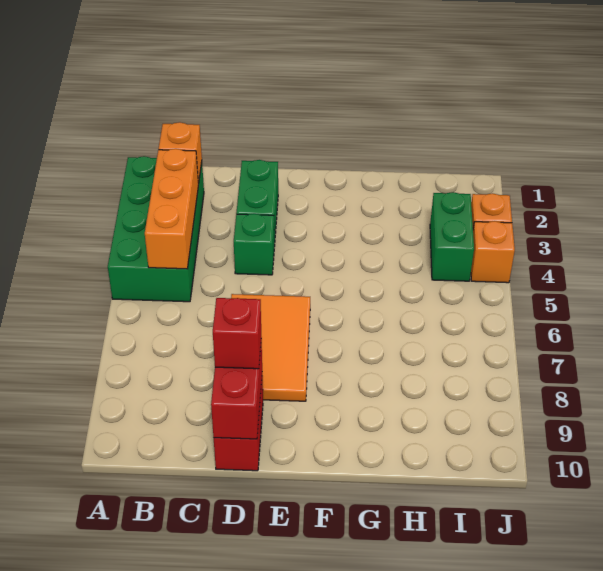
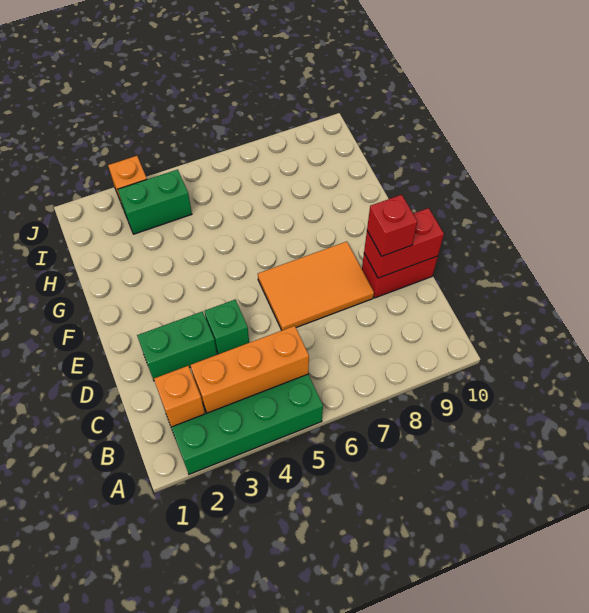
orange brick J4 level 1 -> none

